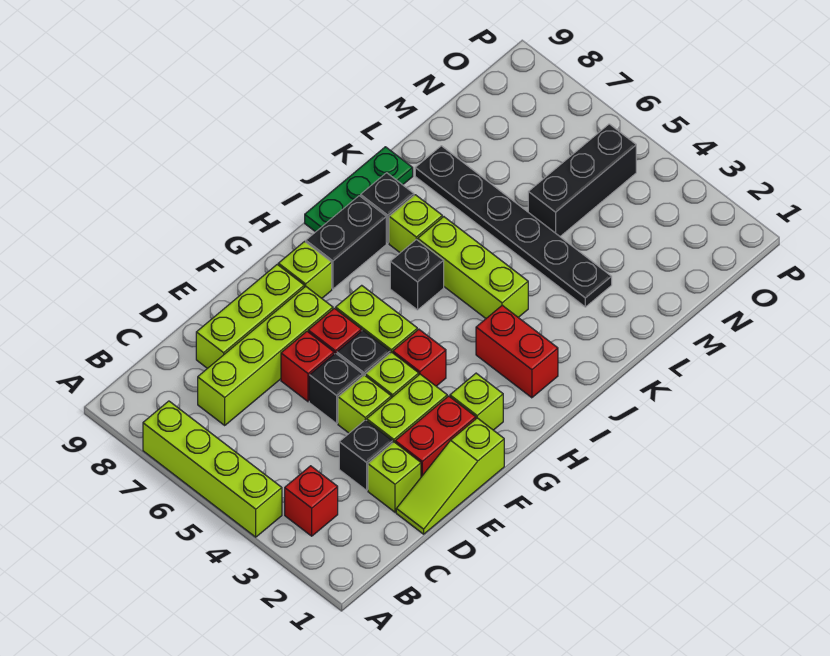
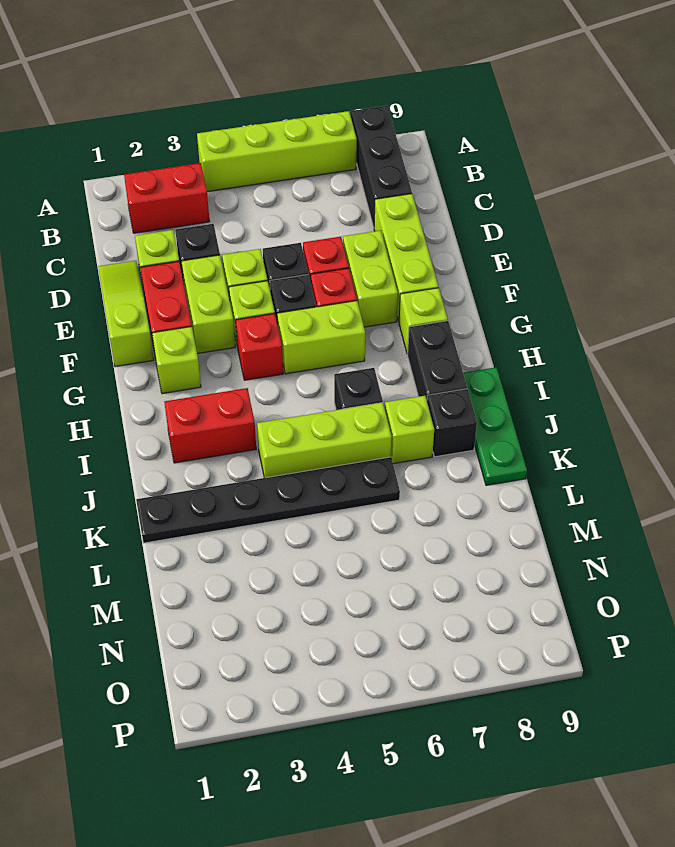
red brick B3 level 1 -> red brick B2:B3 level 1
lime brick C7:F7 level 1 -> lime brick E7:F7 level 1
black plate L3:L8 level 1 -> black plate K1:K6 level 1
black brick M5:O5 level 1 -> black brick A8:C8 level 1

